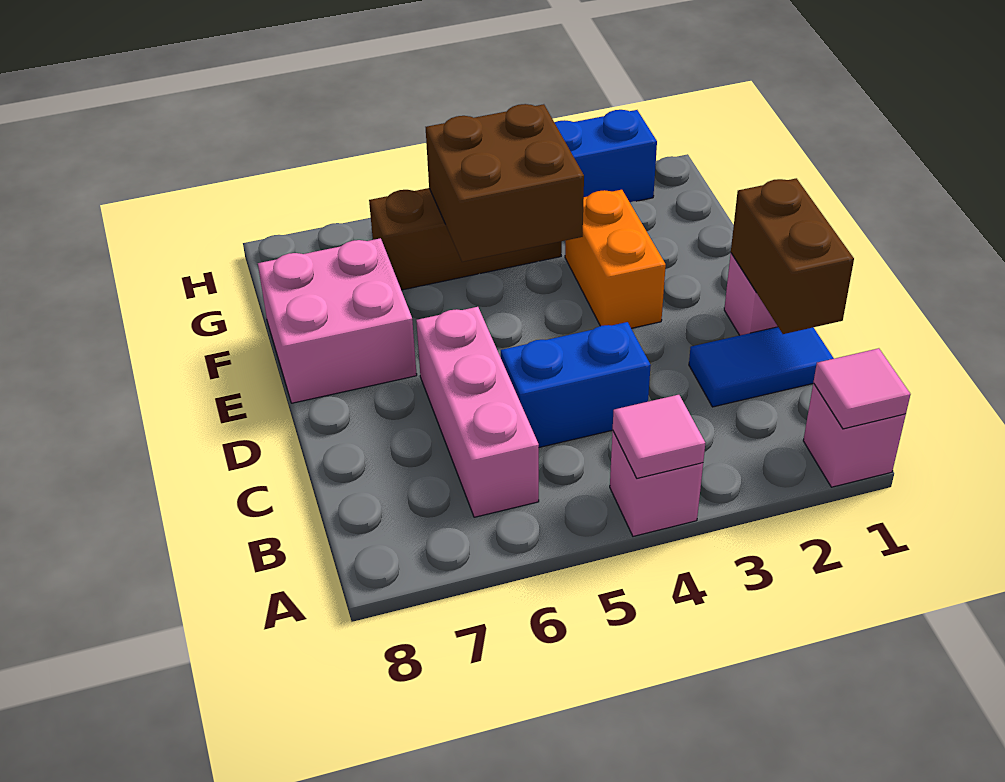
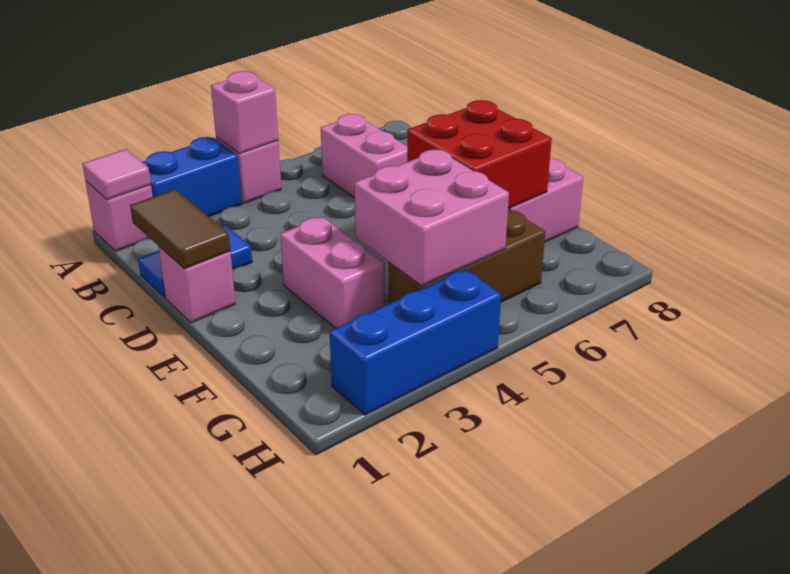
pink tile A4 level 2 -> pink brick A4 level 2
pink brick B6:D6 level 1 -> pink brick B6:C6 level 1
brown brick C1:D1 level 2 -> brown tile C1:D1 level 2
blue brick C4:C5 level 1 -> blue brick A2:A3 level 1
orange brick E3:F3 level 1 -> pink brick E3:F3 level 1
none -> red brick E6:F7 level 2
brown brick F4:G5 level 2 -> pink brick F4:G5 level 2

